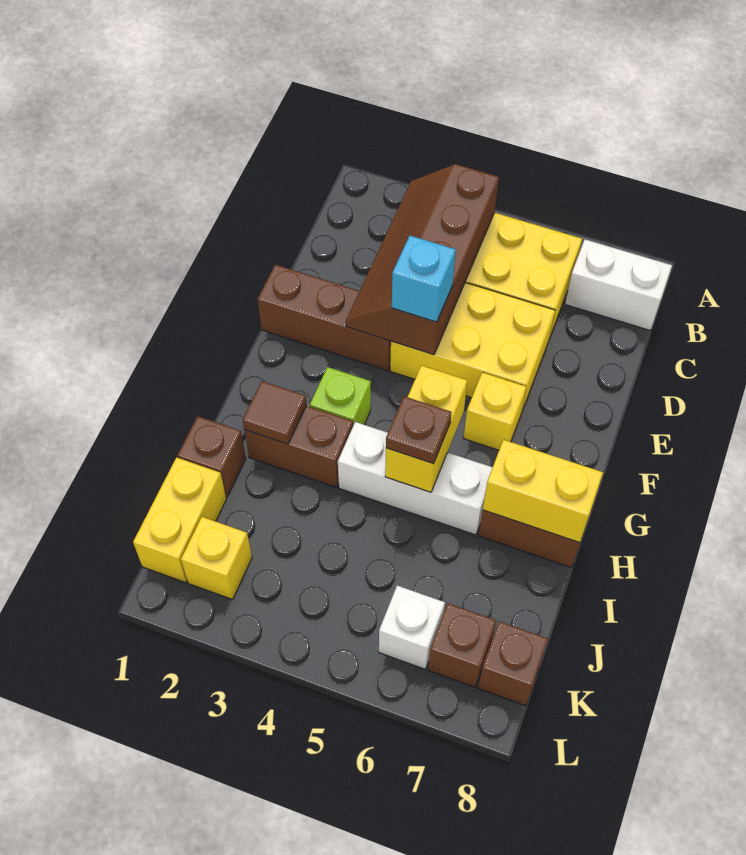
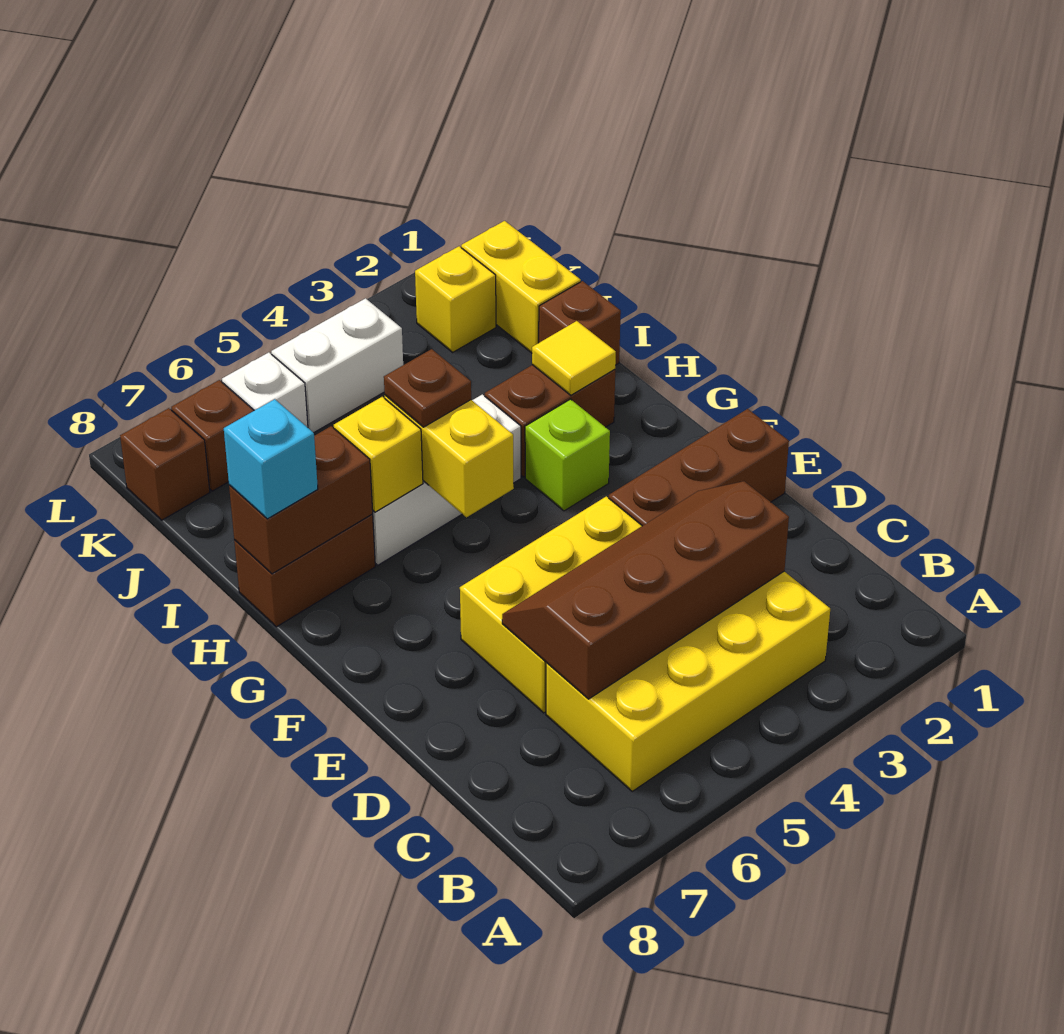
brown slope B3:E4 level 2 top 4 -> brown slope C3:D6 level 2 top C
white brick B7:B8 level 1 -> white brick K4:K5 level 1
cyan brick E4 level 3 -> cyan brick H8 level 3
yellow brick F6 level 1 -> yellow brick H6 level 2
brown tile H2 level 2 -> yellow tile H2 level 2
yellow brick H7:H8 level 2 -> brown brick H7:H8 level 2

